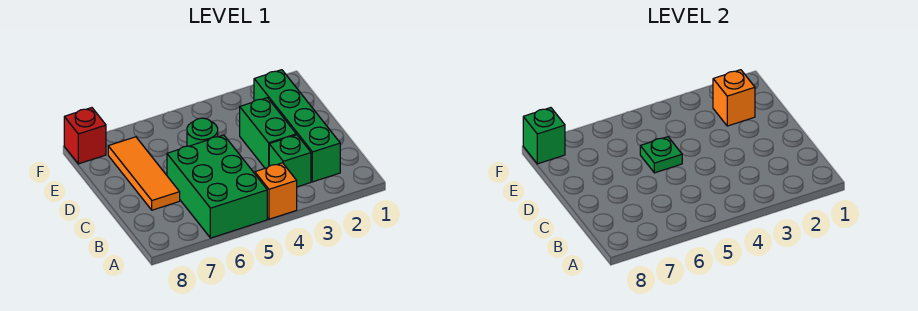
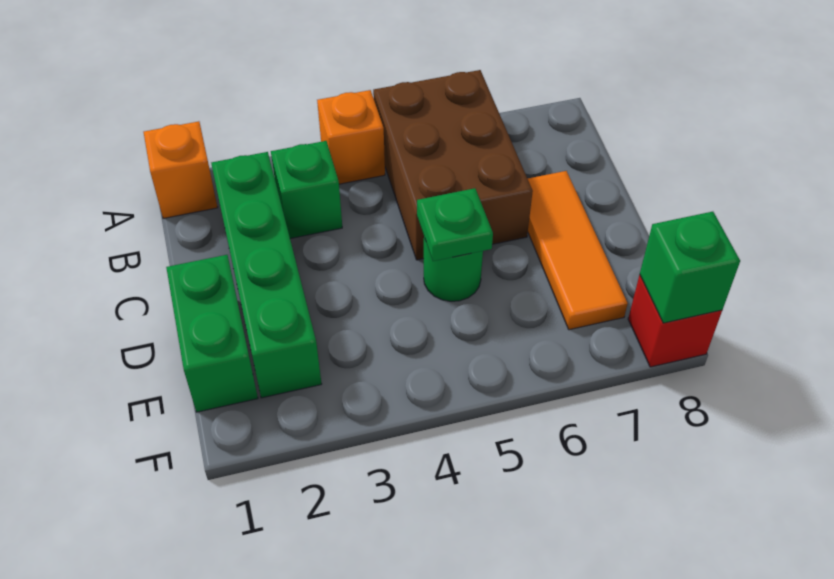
green brick A5:C6 level 1 -> brown brick A5:C6 level 1
green brick C3:D3 level 1 -> green brick D1:E1 level 1
orange brick E2 level 2 -> orange brick A1 level 1

